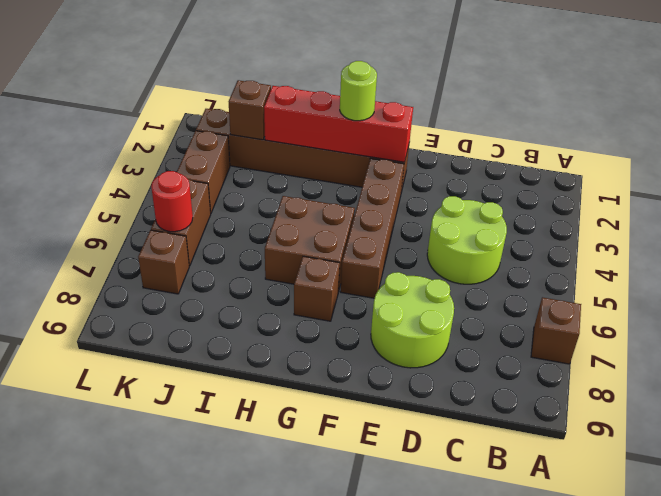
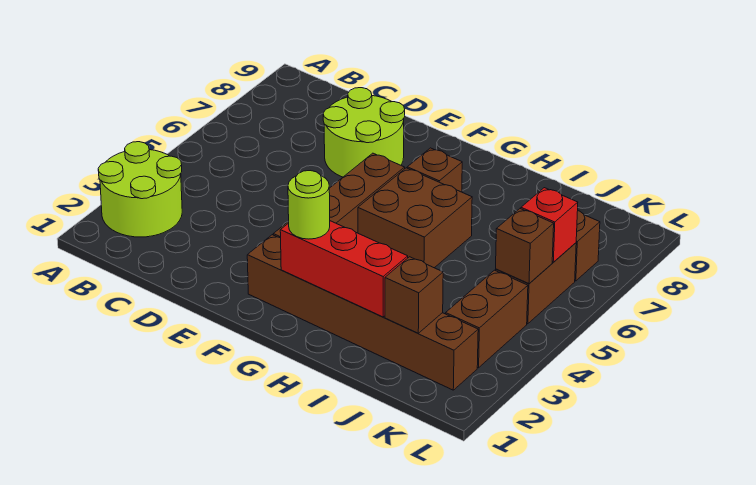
brown brick A7 level 1 -> brown brick K5 level 2
lime round brick C4:D5 level 1 -> lime round brick A2:B3 level 1
red brick F2:I2 level 2 -> red brick G2:I2 level 2
red round brick K6 level 2 -> red brick K6 level 2

